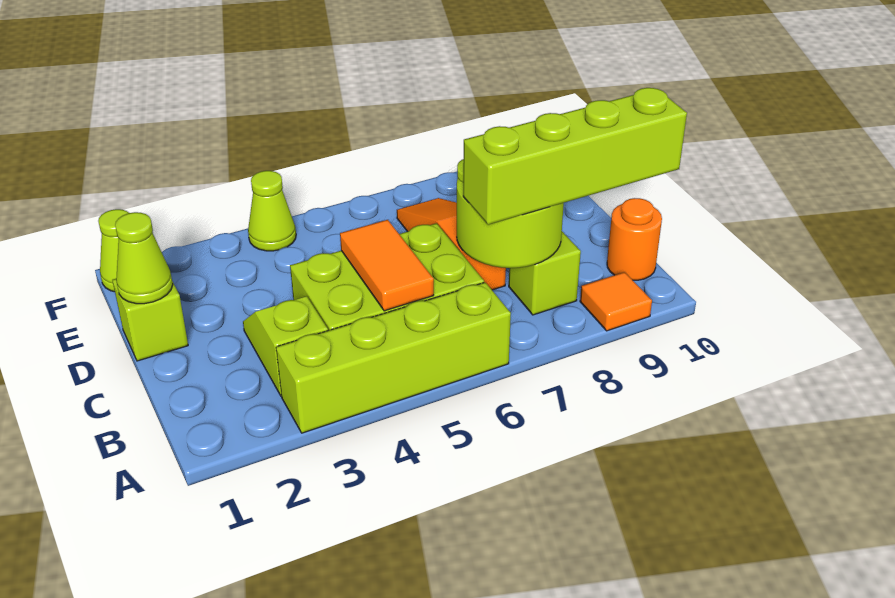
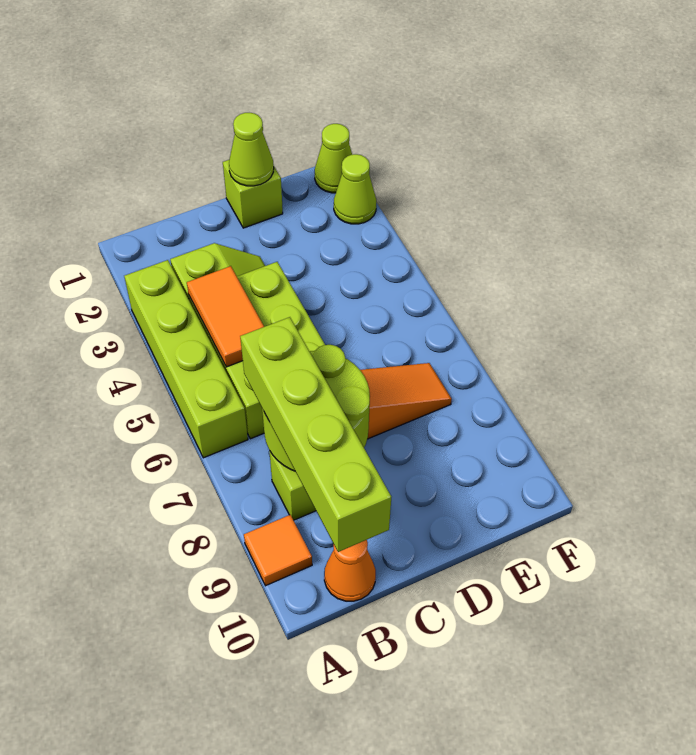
orange tile B5:C5 level 2 -> orange tile B4:B5 level 2
orange round brick B10 level 1 -> orange cone B10 level 1
lime cone F4 level 1 -> lime cone F2 level 1

